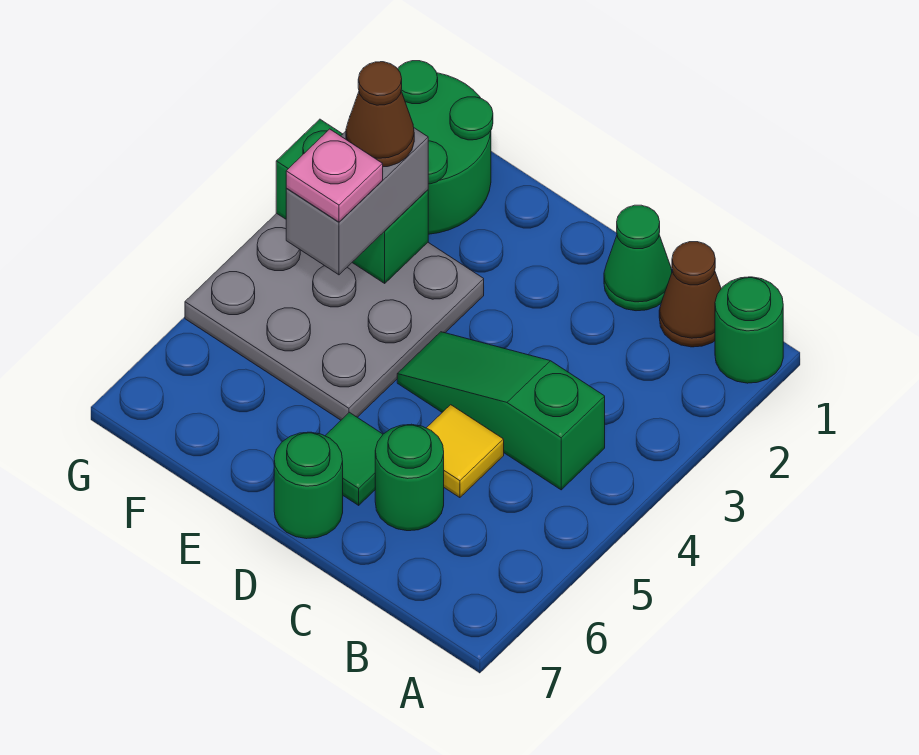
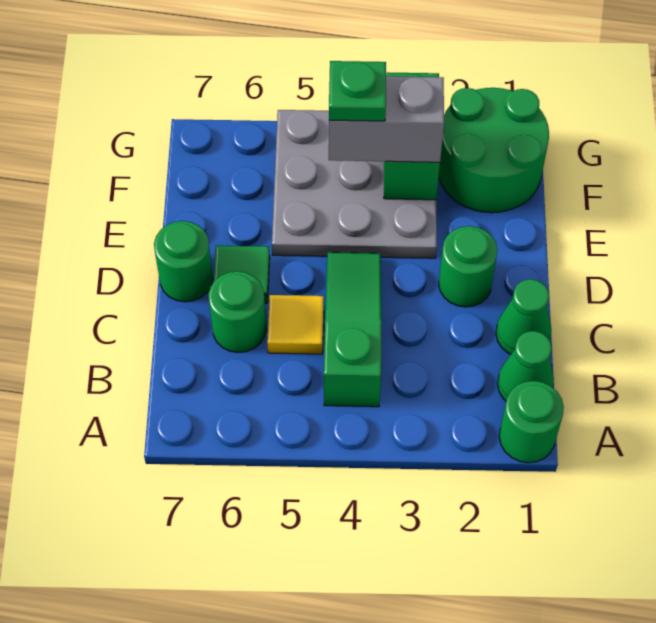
brown cone B1 level 1 -> green cone B1 level 1
none -> green round brick D2 level 1
brown cone F3 level 4 -> none
pink plate F4 level 4 -> green plate F4 level 4

